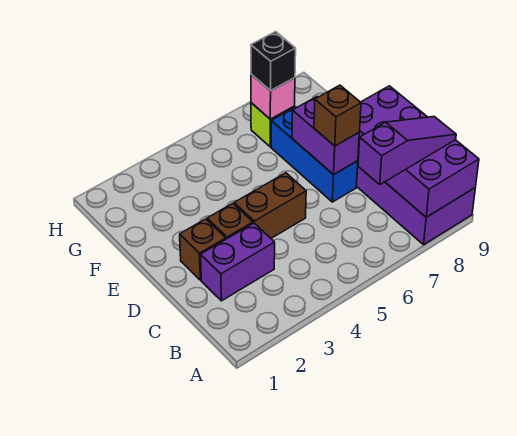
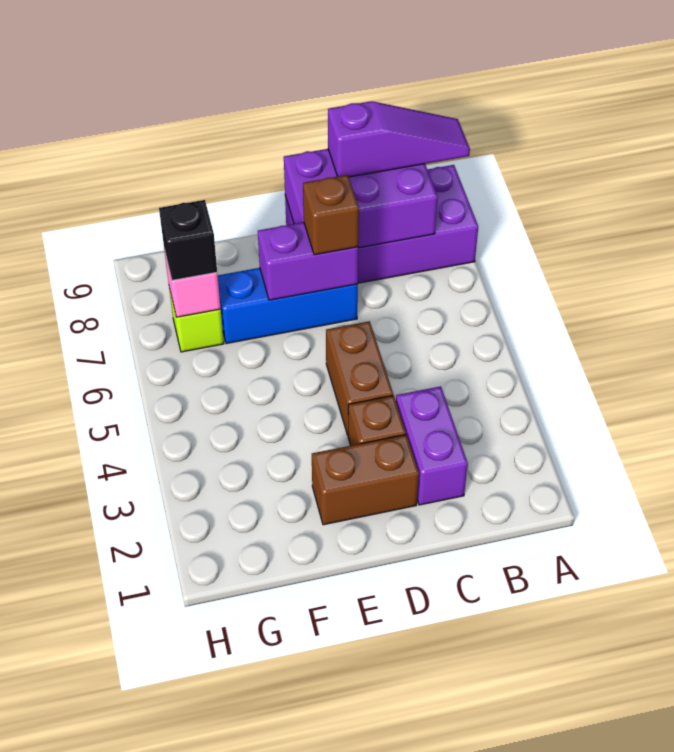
purple brick A8:D9 level 2 -> purple brick B8:D9 level 2
purple slope B7:B9 level 3 top 7 -> purple slope A9:C9 level 3 top C
brown brick D2 level 1 -> brown brick D2:E2 level 1

